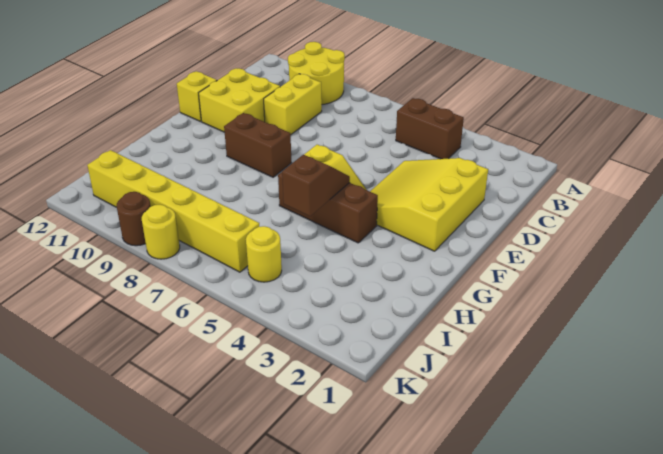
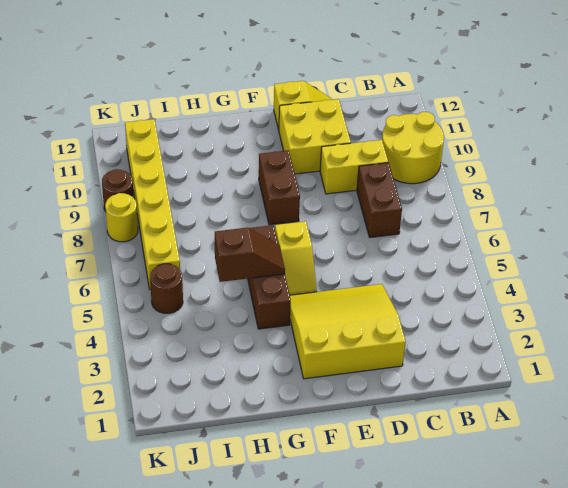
brown brick B4:B5 level 1 -> brown brick C7:C8 level 1
yellow round brick J5 level 1 -> brown round brick J5 level 1

